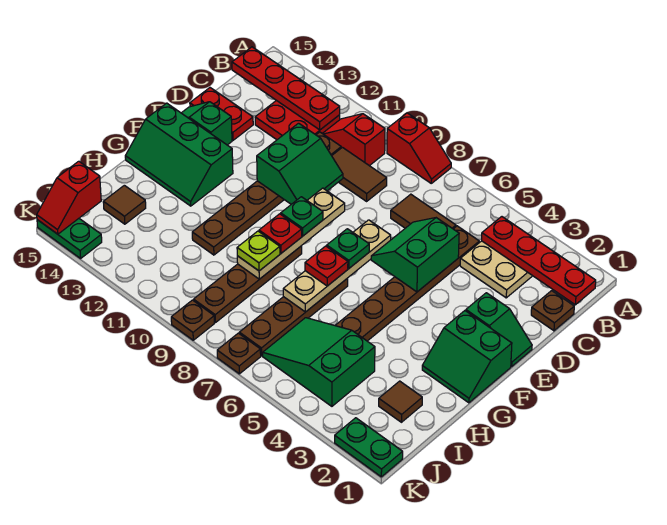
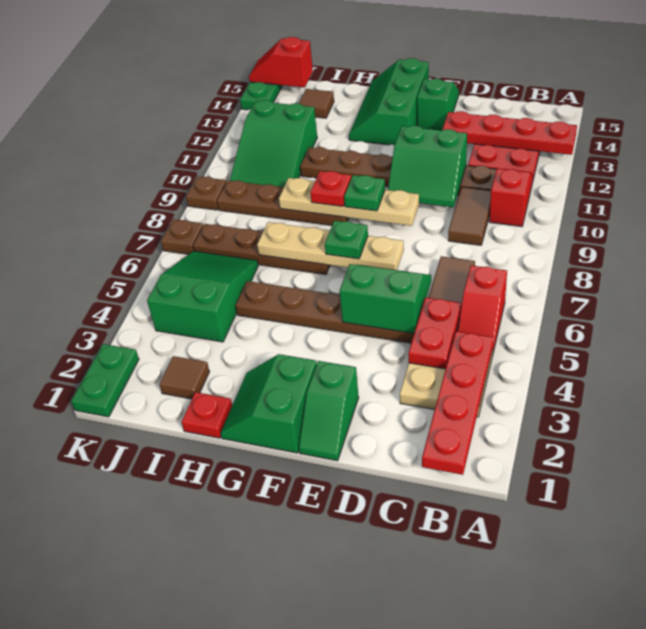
red slope A8:A9 level 1 top 9 -> red slope B5:B6 level 1 top 6
red plate B12:B15 level 2 -> red plate A13:D13 level 2
brown plate C1 level 1 -> none
red plate D14:D15 level 1 -> red plate C4:C5 level 2
red plate G7 level 3 -> red plate H1 level 1
lime plate H9 level 3 -> none
none -> green slope I10:J12 level 1 top 12

